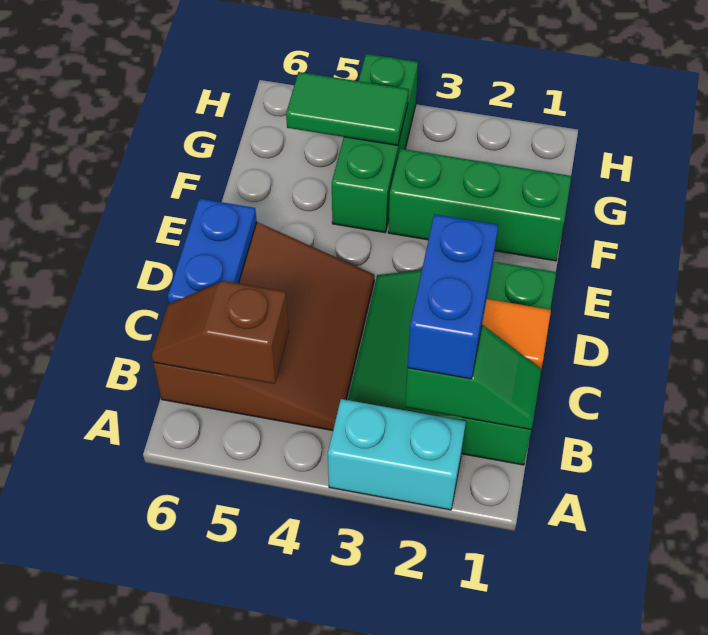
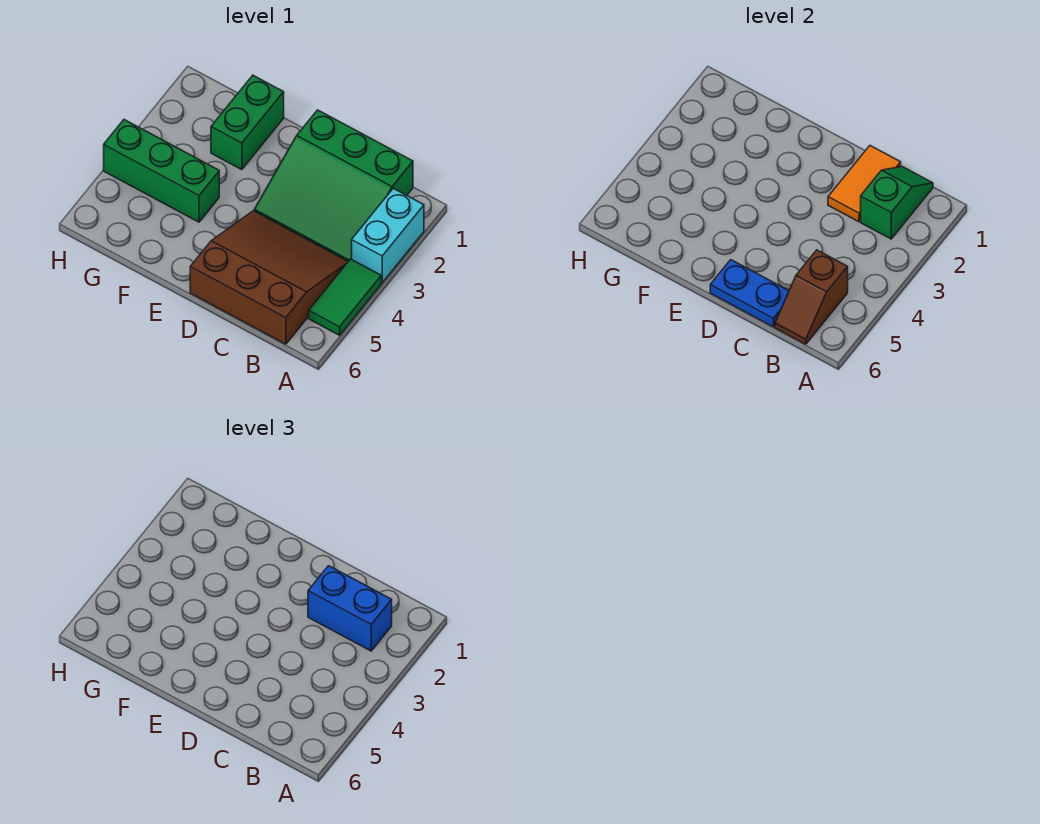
green brick F1:F3 level 1 -> green brick F1:F2 level 1
green tile G4:G5 level 2 -> green tile A4:A5 level 1

